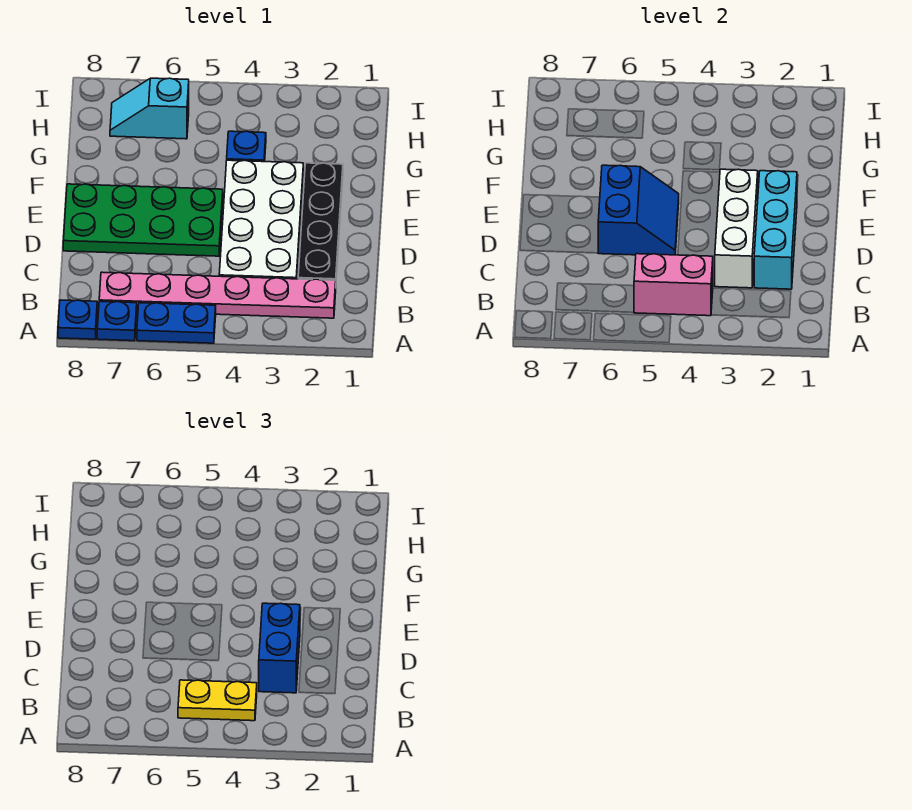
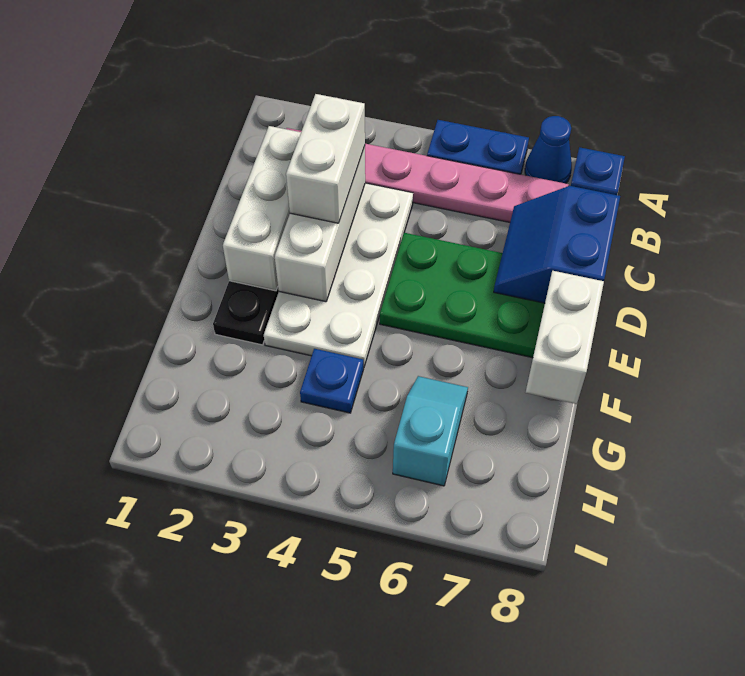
blue plate A7 level 1 -> blue cone A7 level 1
pink brick B4:B5 level 2 -> none
yellow plate B4:B5 level 3 -> none
cyan brick C2:E2 level 2 -> white brick C2:E2 level 2
blue brick C3:D3 level 3 -> white brick C3:D3 level 3
blue slope D5:E6 level 2 top 6 -> blue slope C7:D8 level 2 top 8
none -> white brick E8:F8 level 2
cyan slope H6:H7 level 1 top 6 -> cyan slope G6:H6 level 1 top H

